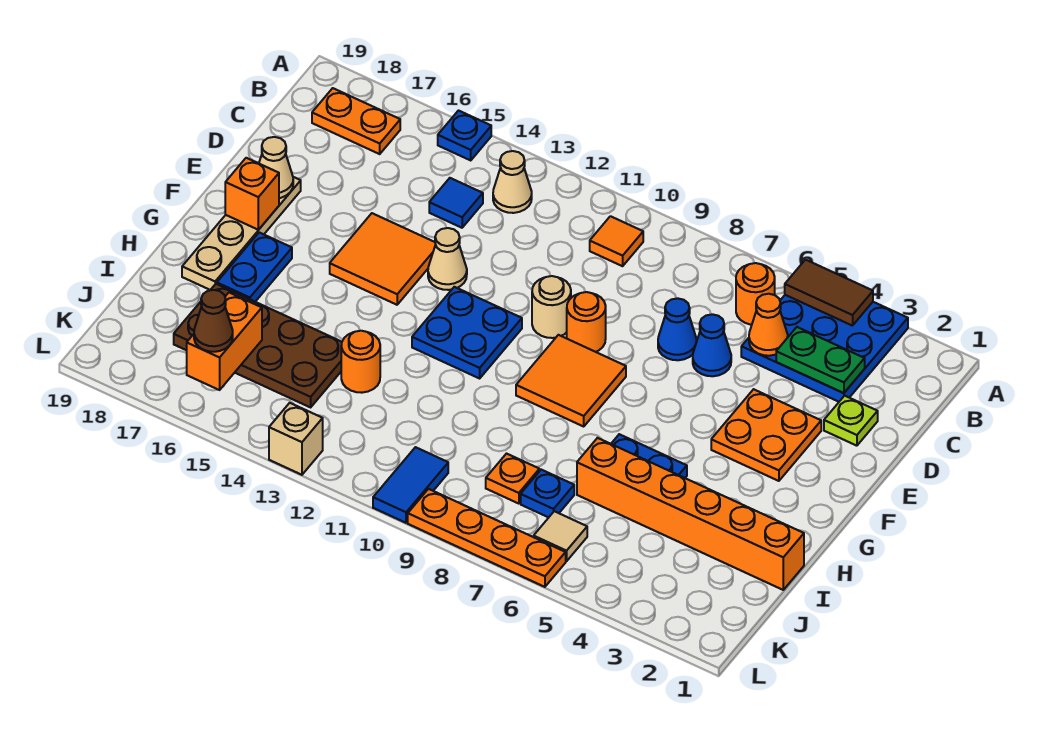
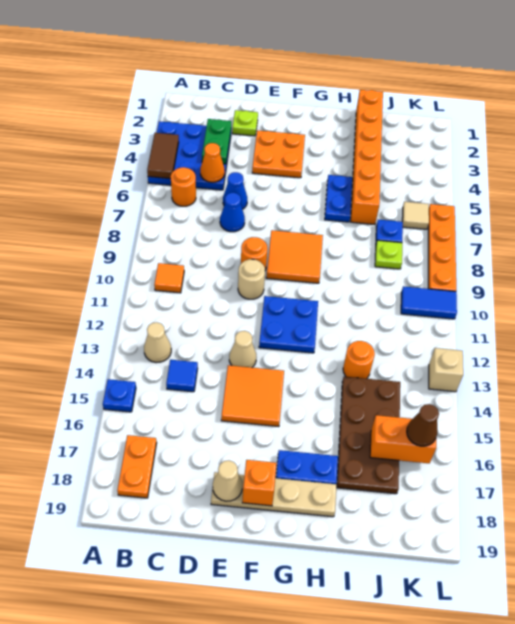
orange plate J8 level 1 -> lime plate J8 level 1

